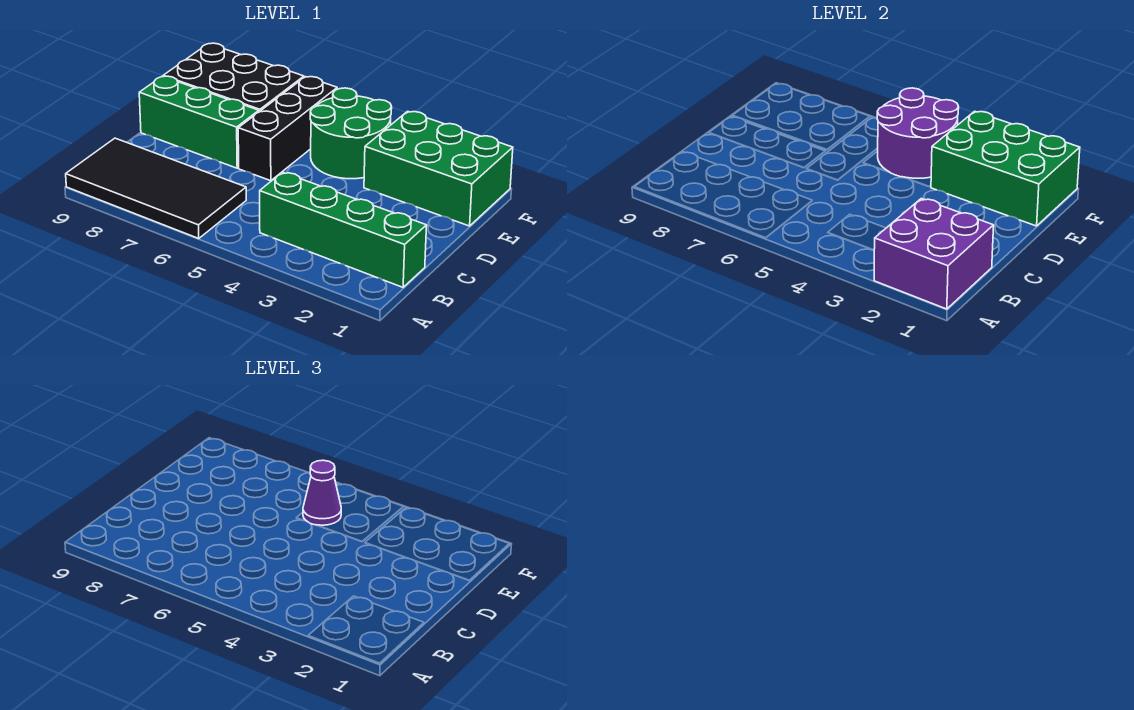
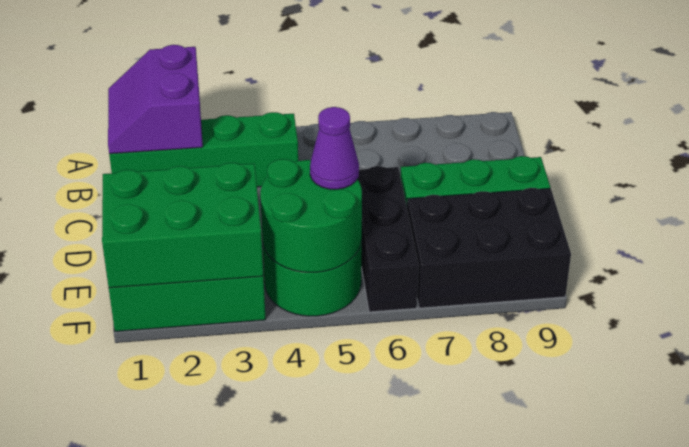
purple brick A1:B2 level 2 -> purple slope A1:B2 level 2 top 2
black tile A6:B9 level 1 -> none
purple round brick E4:F5 level 2 -> green round brick E4:F5 level 2

